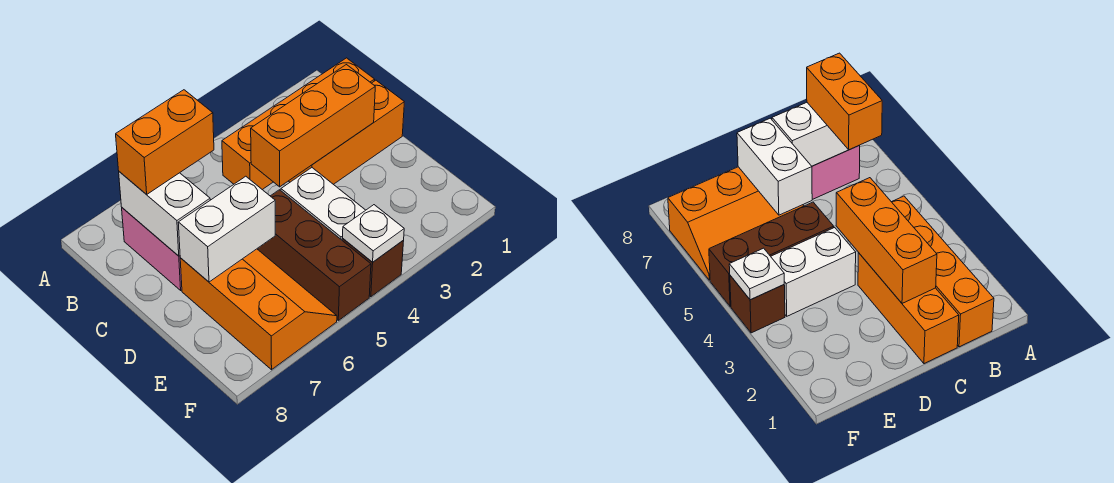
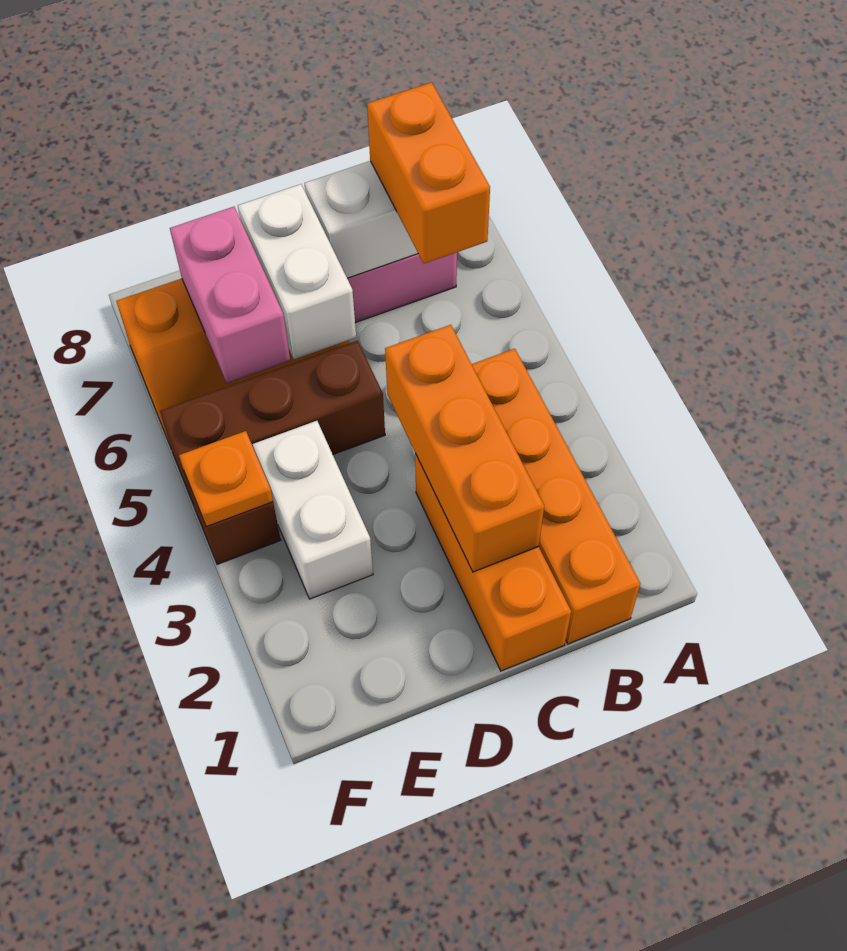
white brick D4:E4 level 1 -> white brick E3:E4 level 1
none -> pink brick E6:E7 level 2
white plate F4 level 2 -> orange plate F4 level 2

